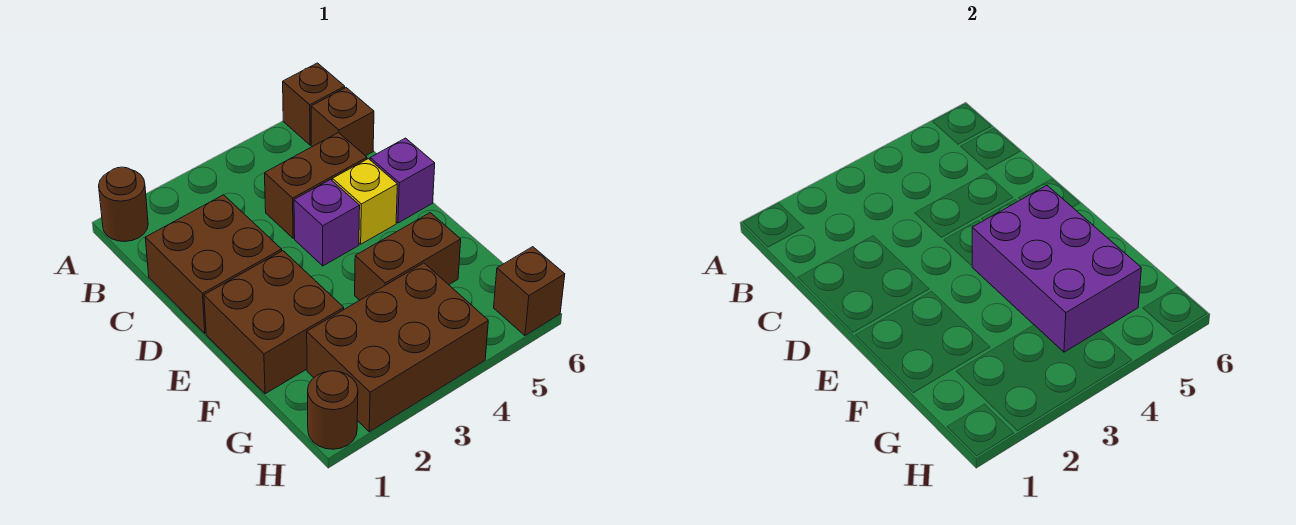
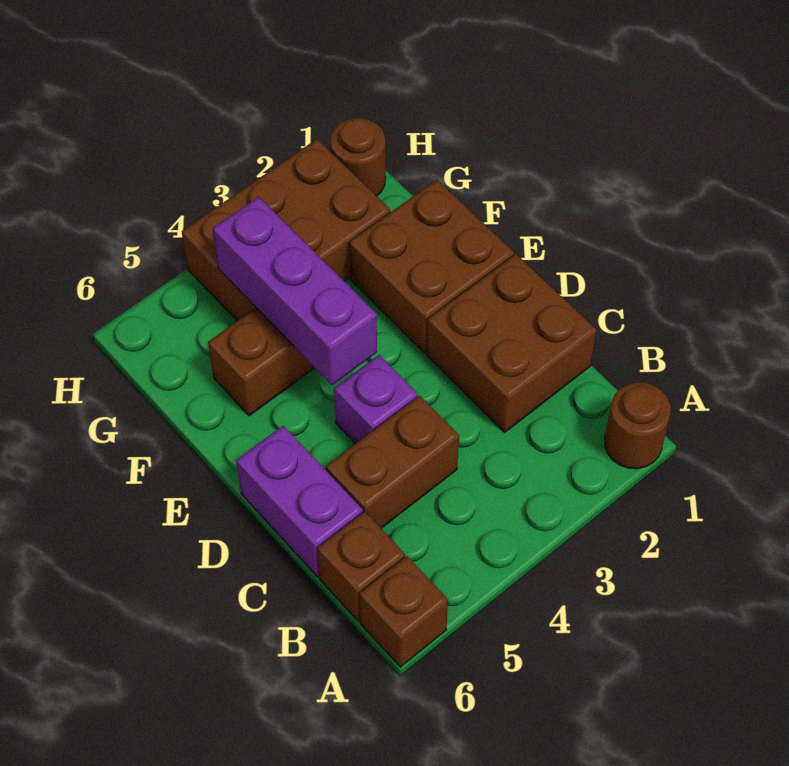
yellow brick D5 level 1 -> none
purple brick D6 level 1 -> purple brick C6:D6 level 1
purple brick E4:G5 level 2 -> purple brick E4:G4 level 2
brown brick H6 level 1 -> none

